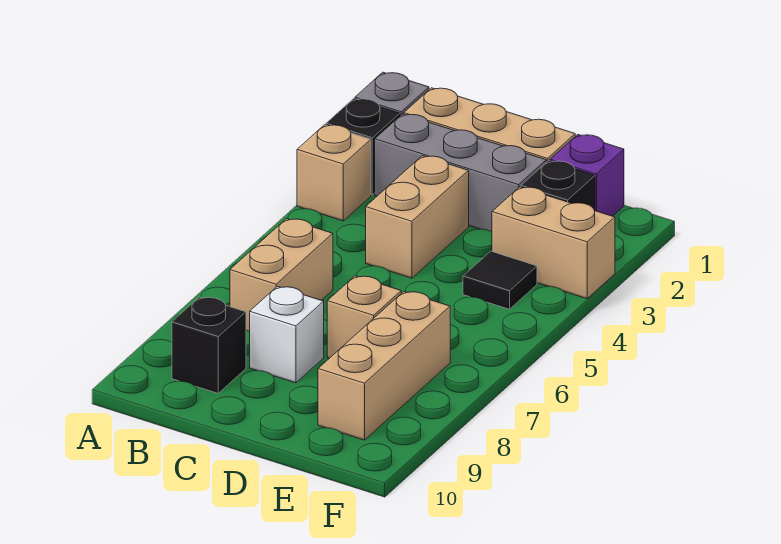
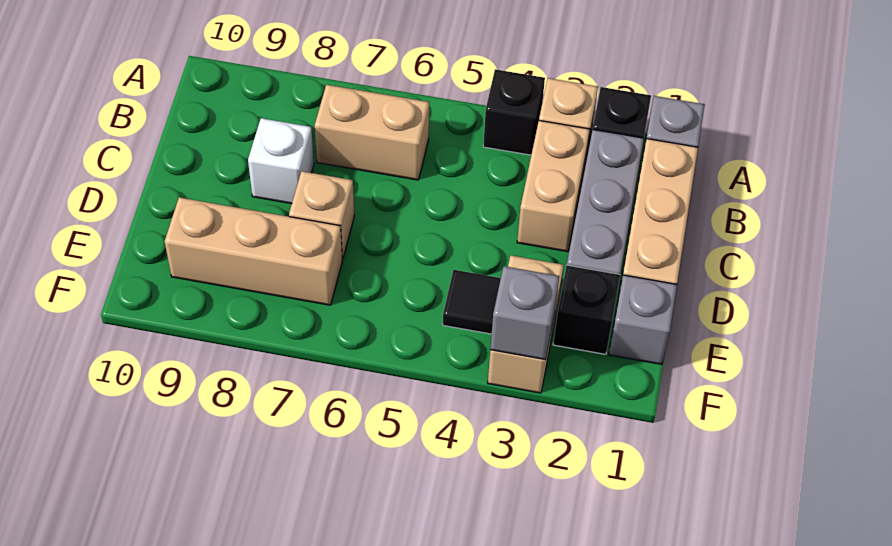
black brick B9 level 1 -> black brick A4 level 1
tan brick C3:C4 level 1 -> tan brick B3:C3 level 1
purple brick E1 level 1 -> grey brick E1 level 1
none -> grey brick F3 level 2

